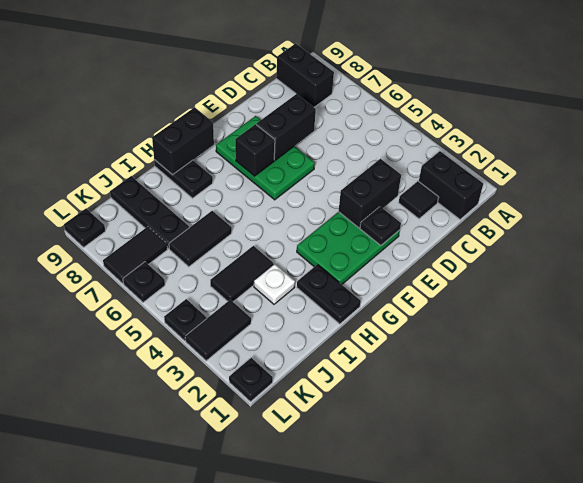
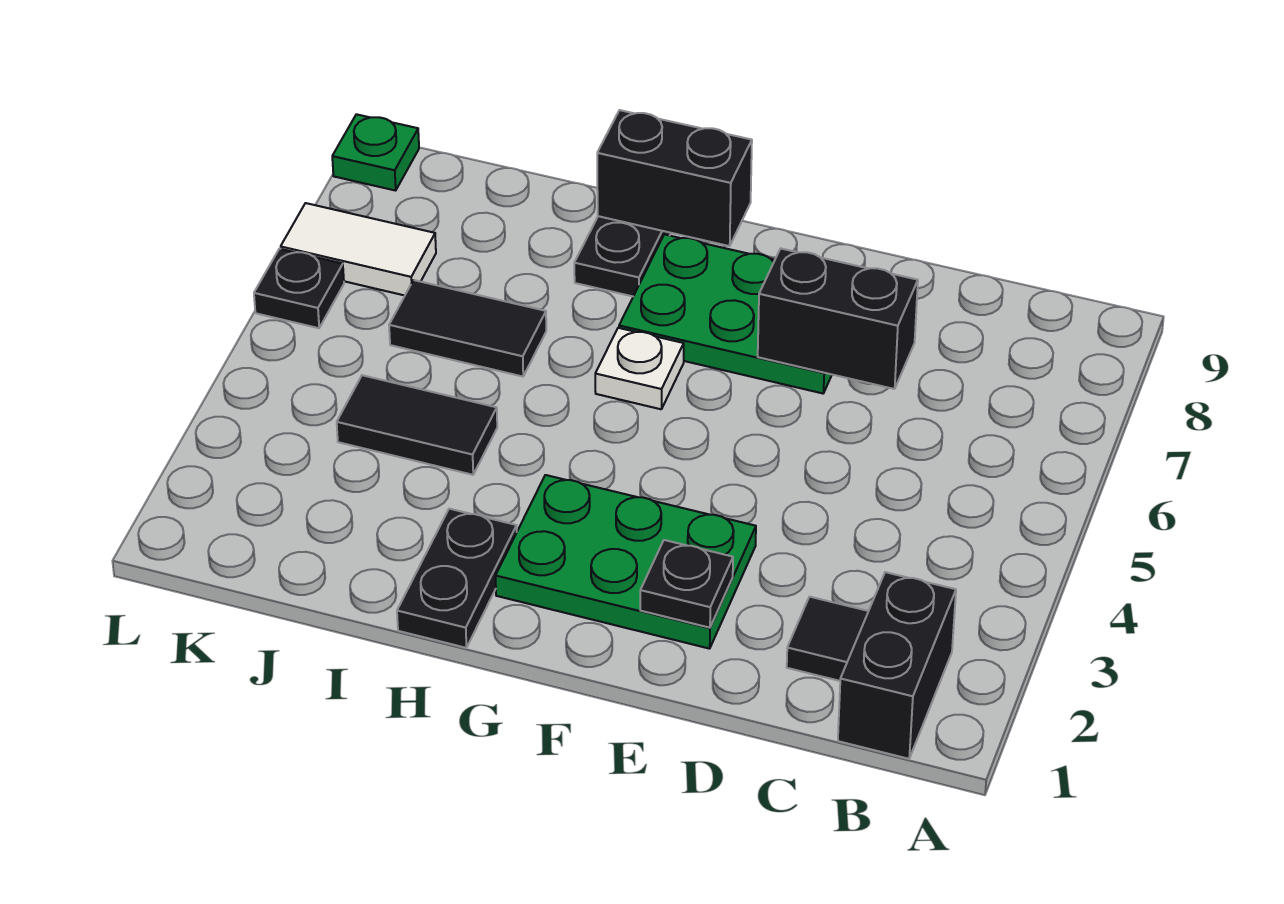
black brick B8:B9 level 1 -> none
black brick D3:E3 level 2 -> none
green plate E6:F8 level 1 -> green plate E7:G8 level 1
black brick F7 level 2 -> none
white plate I3 level 1 -> white plate G6 level 1
black plate J7:J9 level 1 -> none
black tile K3:L3 level 1 -> none
black tile K7:L7 level 1 -> white tile K7:L7 level 1
black plate L1 level 1 -> none
black plate L4 level 1 -> none
black plate L9 level 1 -> green plate L9 level 1

